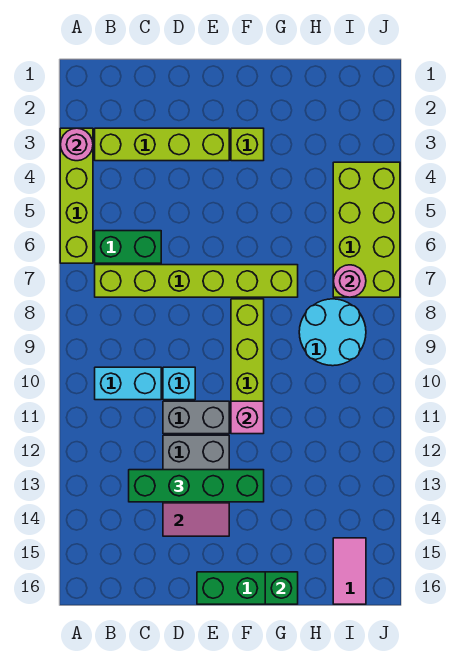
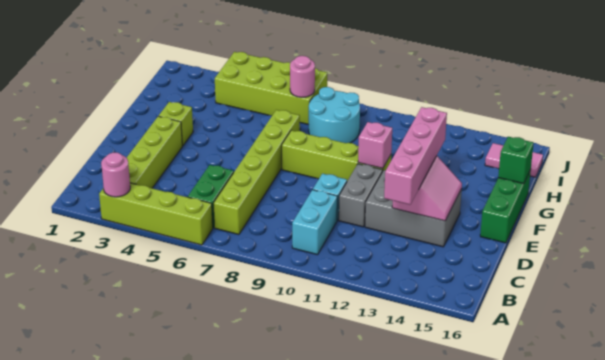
green brick C13:F13 level 3 -> pink brick C13:F13 level 3

